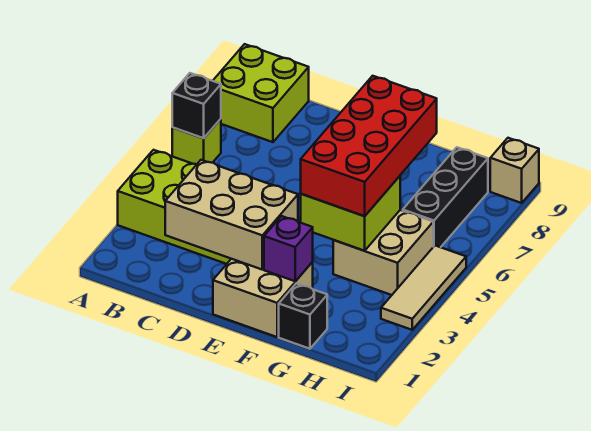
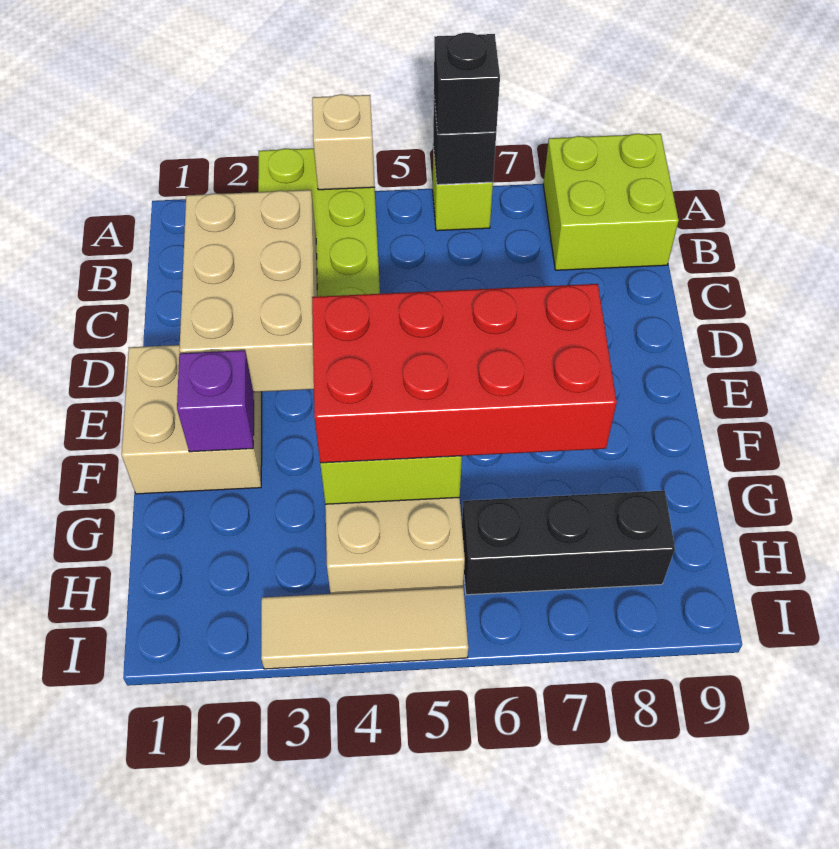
black brick G1 level 1 -> black brick A6 level 3
tan brick I9 level 1 -> tan brick A4 level 2

